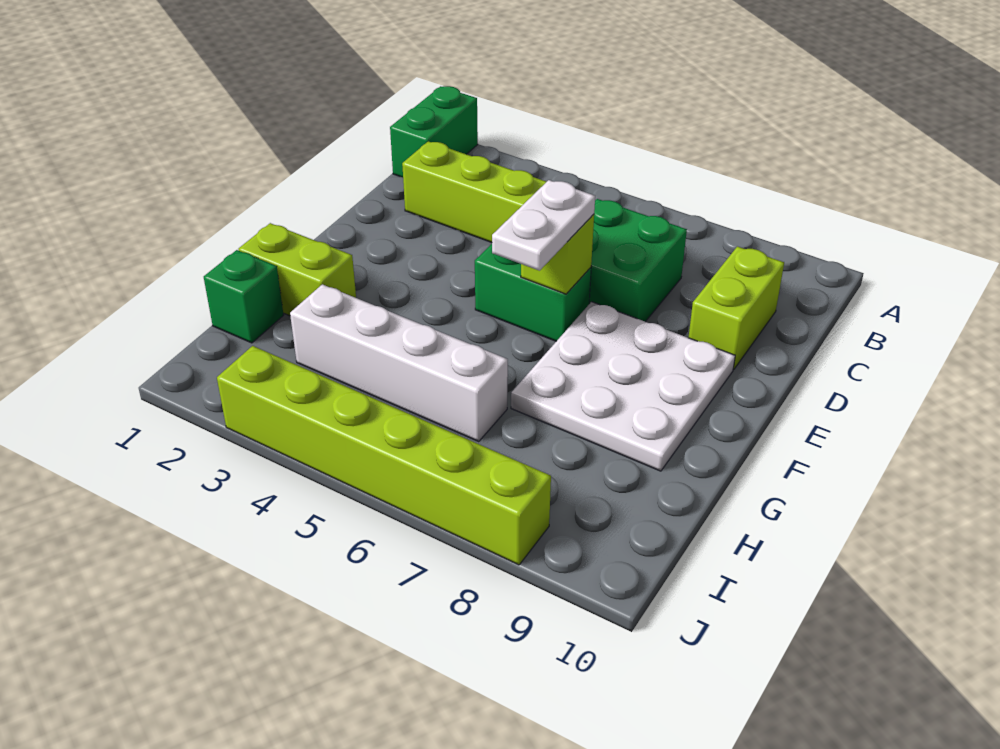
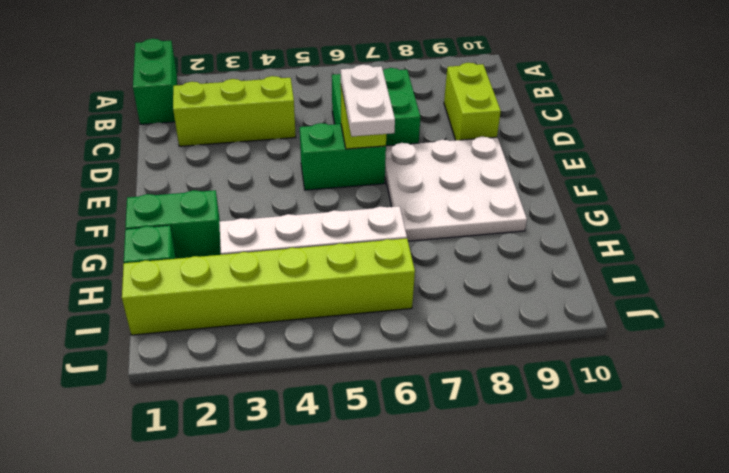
lime brick G1:G2 level 1 -> green brick G1:G2 level 1
lime brick J3:J8 level 1 -> lime brick I1:I6 level 1

